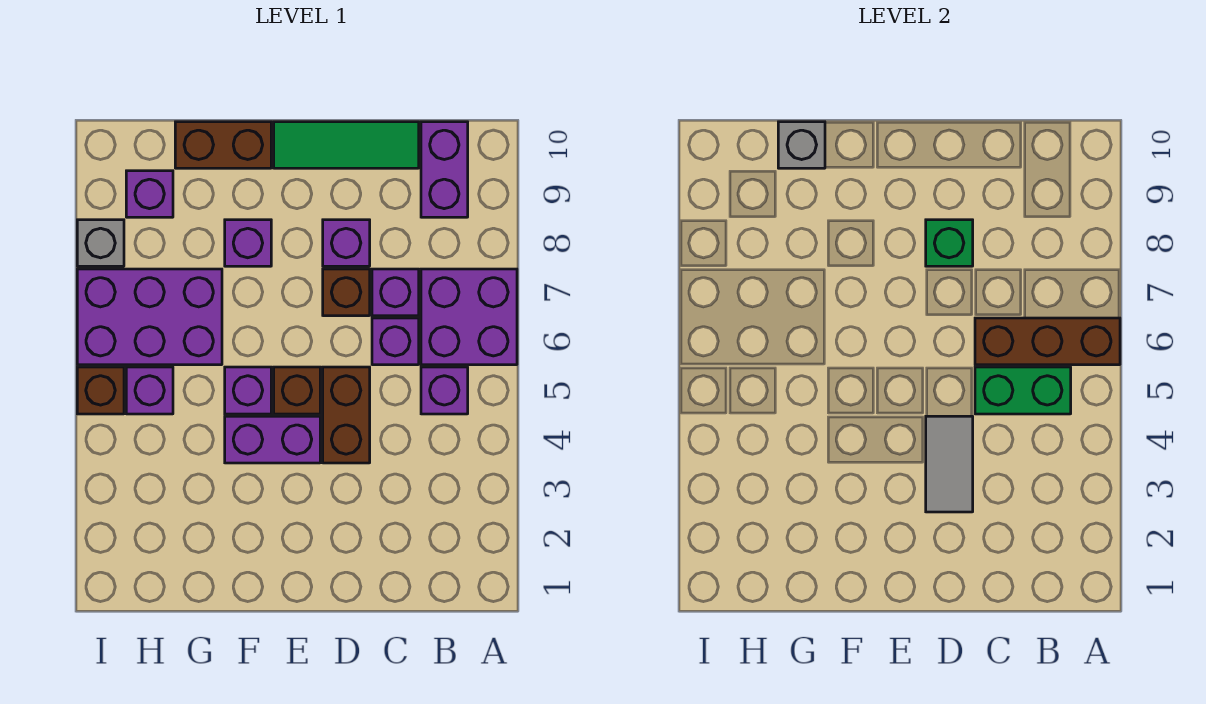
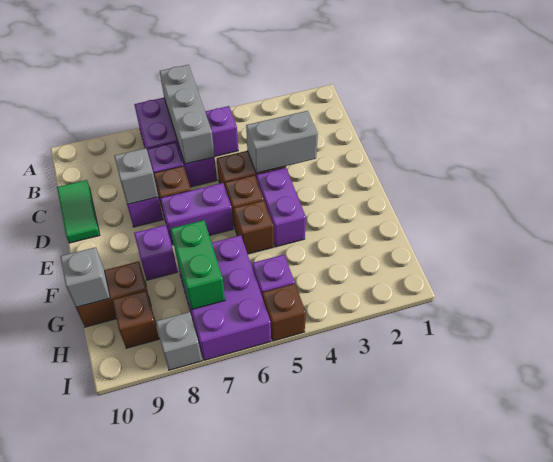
brown brick A6:C6 level 2 -> grey brick A6:C6 level 2
green brick B5:C5 level 2 -> green brick G7:H7 level 2
purple brick B9:B10 level 1 -> purple brick E6:E7 level 1
green tile C10:E10 level 1 -> green tile C10:D10 level 1
grey tile D3:D4 level 2 -> grey brick D3:D4 level 2
green brick D8 level 2 -> grey brick D8 level 2
purple brick F5 level 1 -> brown brick F5 level 1
brown brick F10:G10 level 1 -> brown brick G9:G10 level 1
purple brick H9 level 1 -> brown brick H9 level 1

